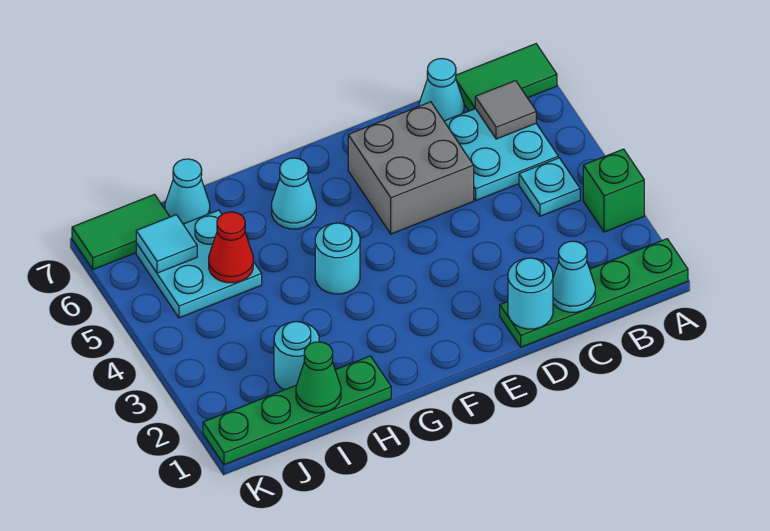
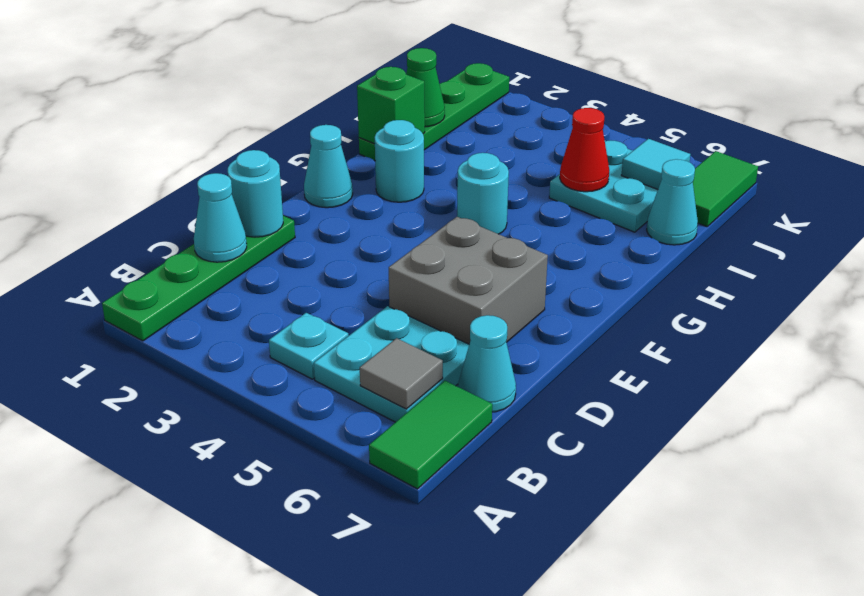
green brick A3 level 1 -> green brick H1 level 2
cyan cone G6 level 1 -> cyan cone F1 level 1
cyan round brick I2 level 1 -> cyan round brick G2 level 1

